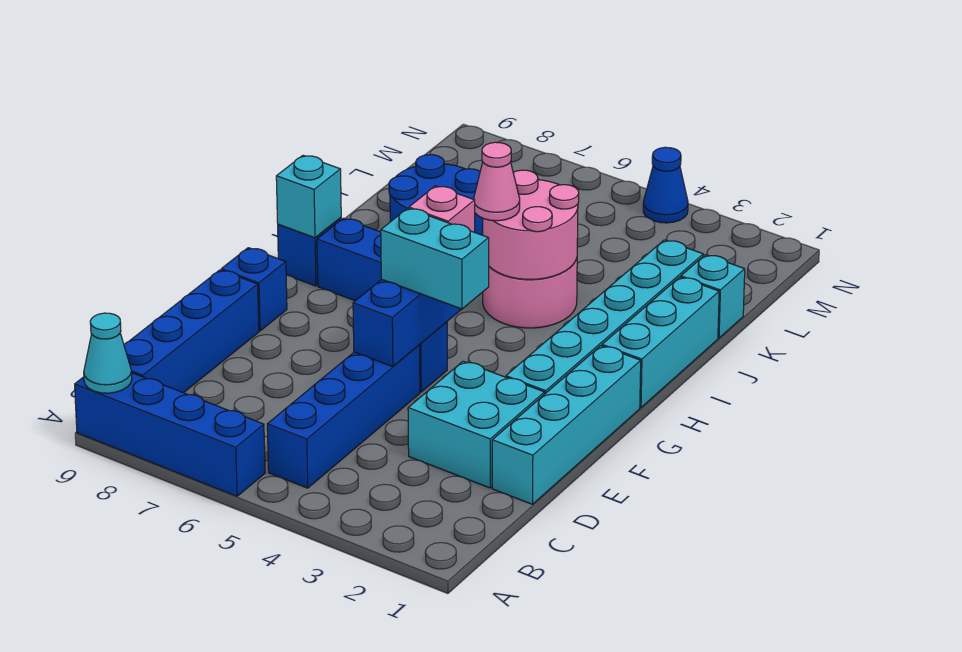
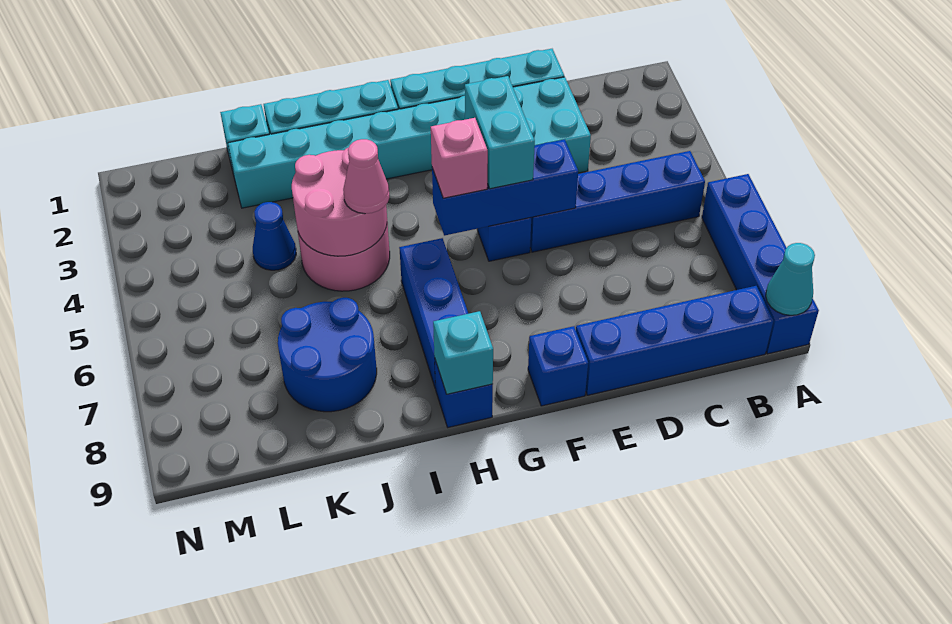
blue cone N4 level 1 -> blue cone K4 level 1

